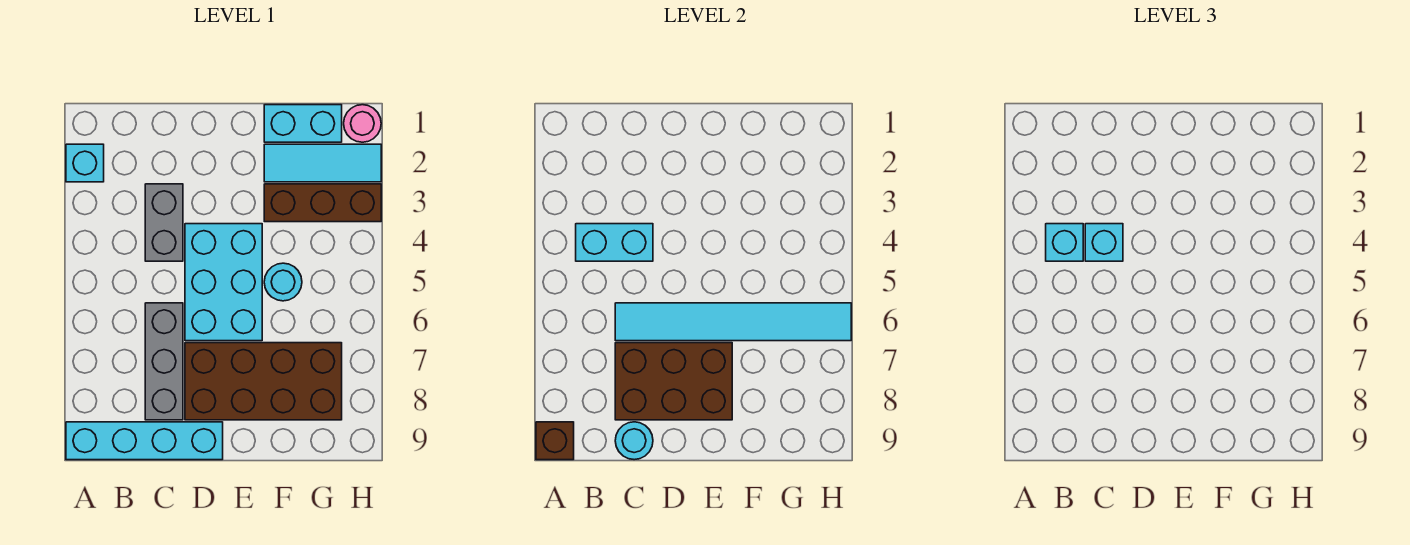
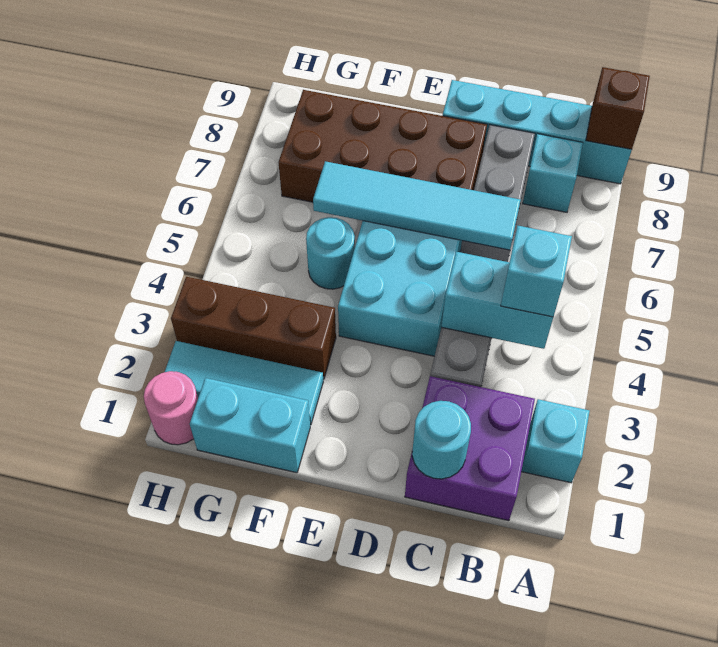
none -> purple brick B1:C2 level 1
cyan brick C4 level 3 -> cyan brick B8 level 1
cyan tile C6:H6 level 2 -> cyan tile C6:F6 level 2
brown brick C7:E8 level 2 -> none
cyan round brick C9 level 2 -> cyan round brick C1 level 2

